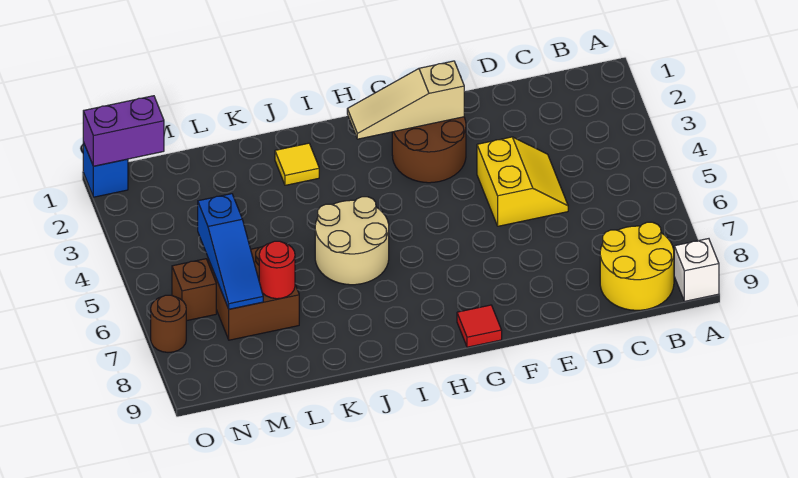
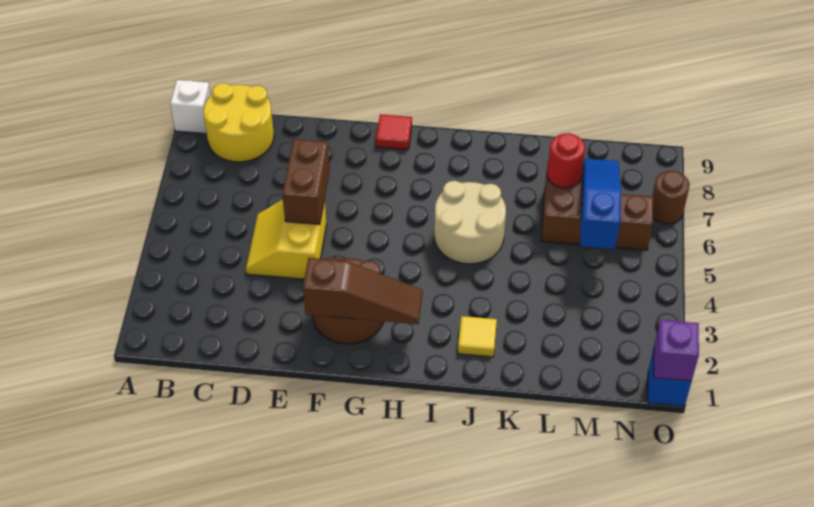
none -> brown brick E5:E6 level 2
tan slope F2:H2 level 2 top F -> brown slope F2:H2 level 2 top F
purple brick N1:O1 level 2 -> purple brick O1 level 2

